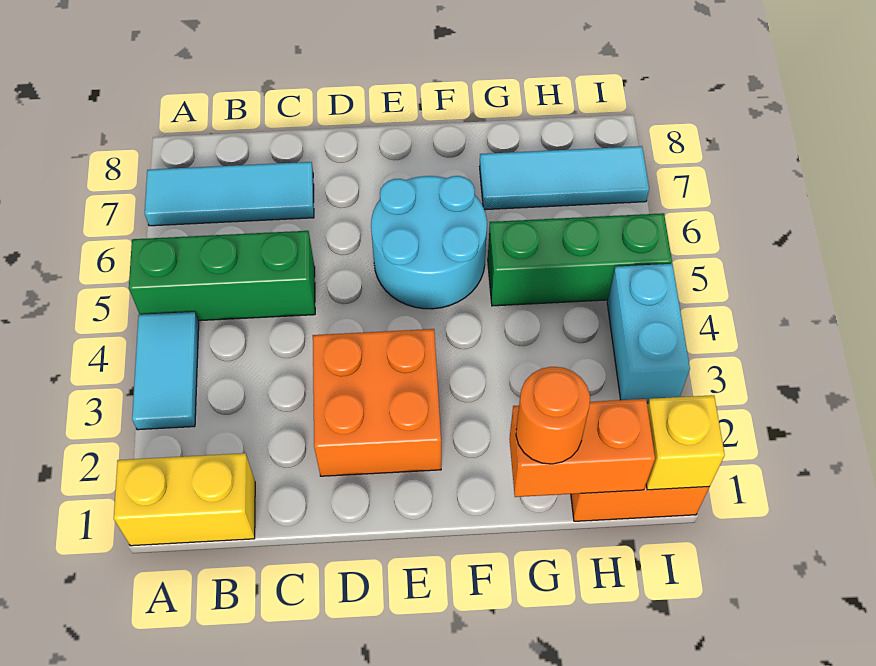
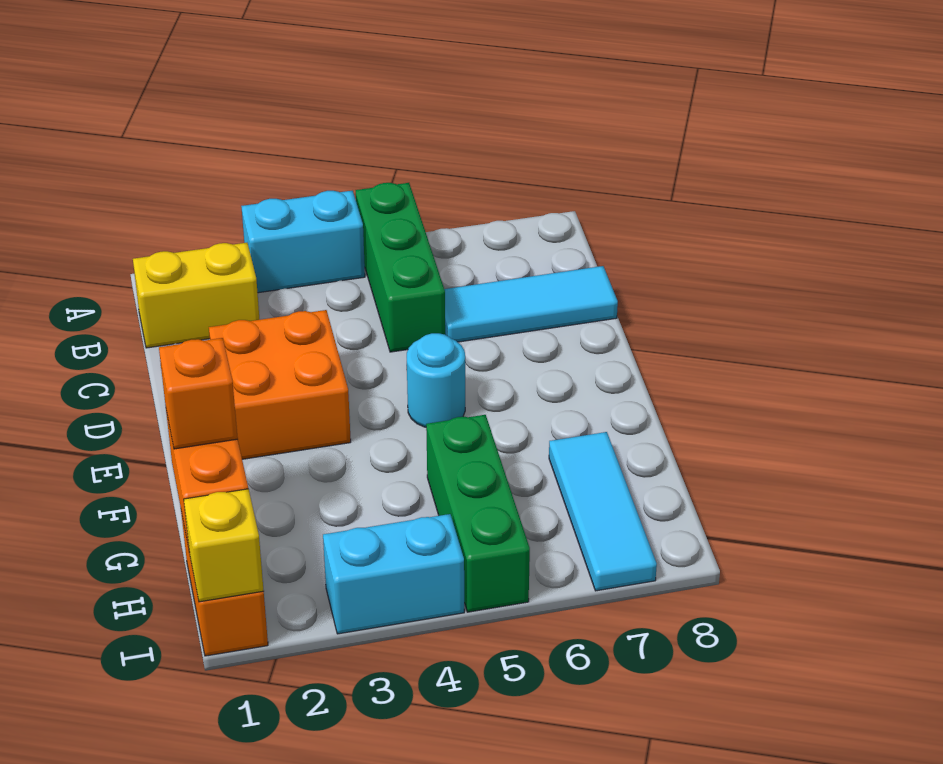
yellow brick A1:B1 level 1 -> yellow brick B1:B2 level 1
cyan tile A3:A4 level 1 -> cyan brick A3:A4 level 1
cyan tile A7:C7 level 1 -> cyan tile C6:C8 level 1
cyan round brick E5:F6 level 1 -> cyan round brick E5 level 1
orange round brick G1 level 3 -> orange brick G1 level 3

